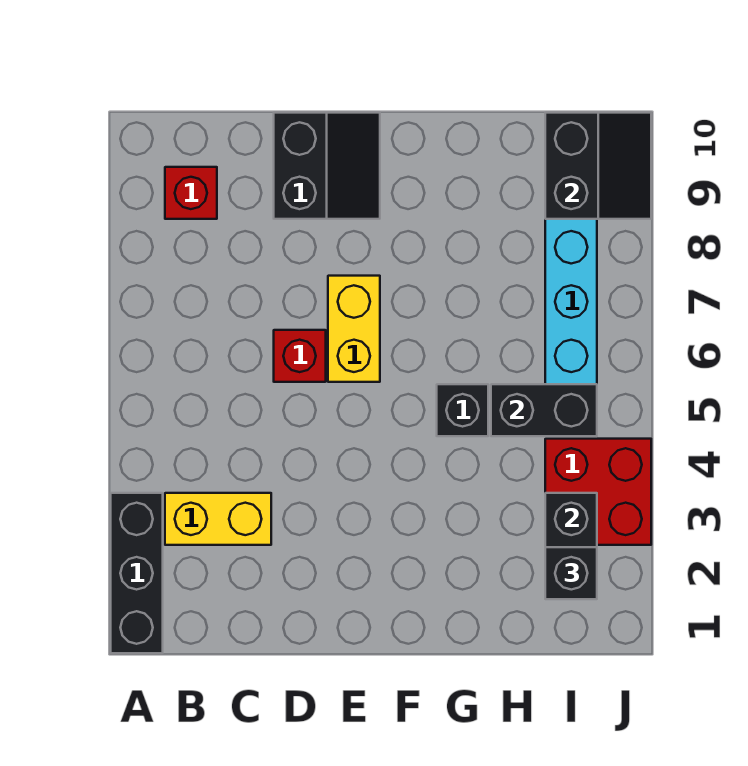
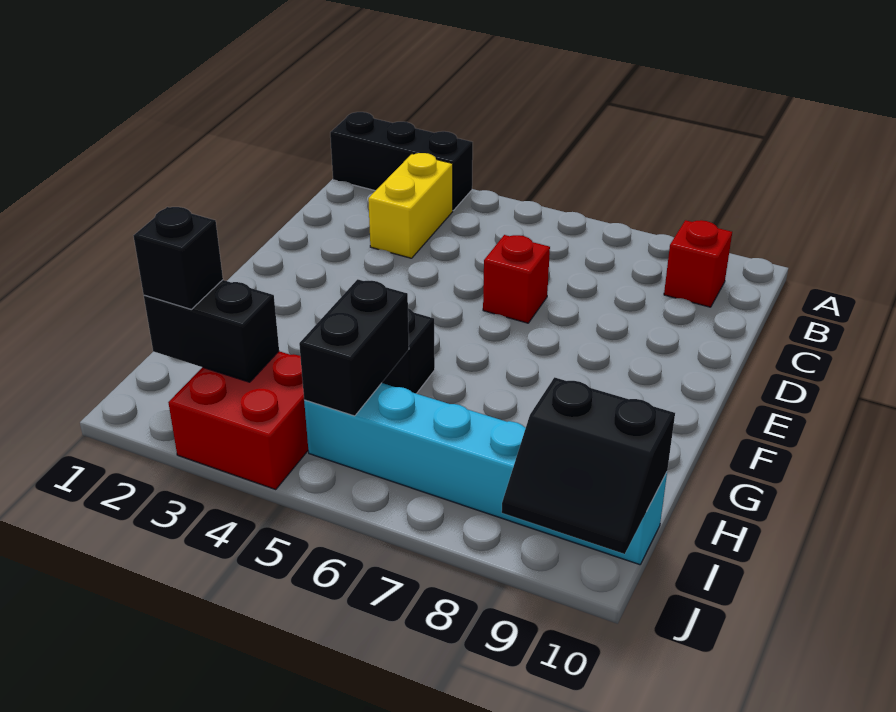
black slope D9:E10 level 1 top D -> none
yellow brick E6:E7 level 1 -> none

